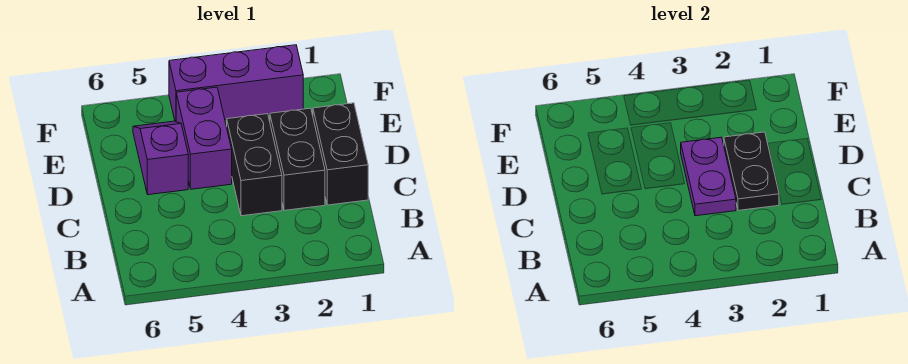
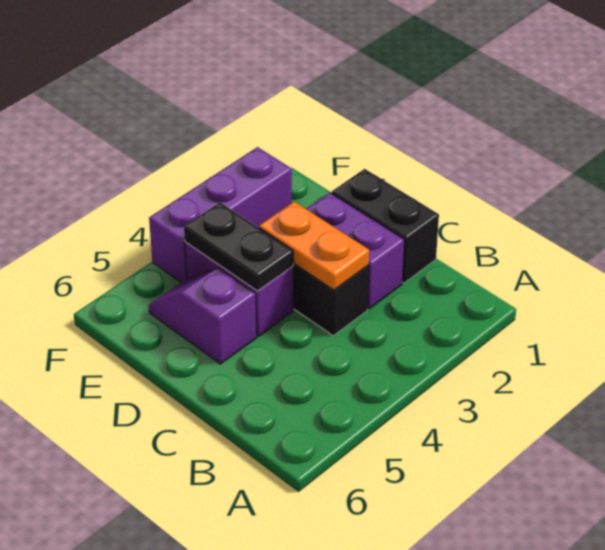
black brick C2:D2 level 1 -> purple brick C2:D2 level 1
black plate C2:D2 level 2 -> black plate D4:E4 level 2
purple plate C3:D3 level 2 -> orange plate C3:D3 level 2

